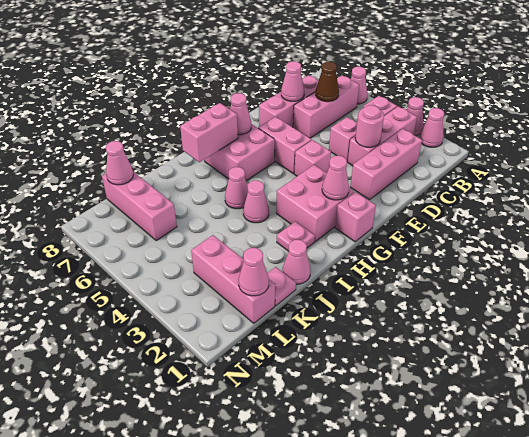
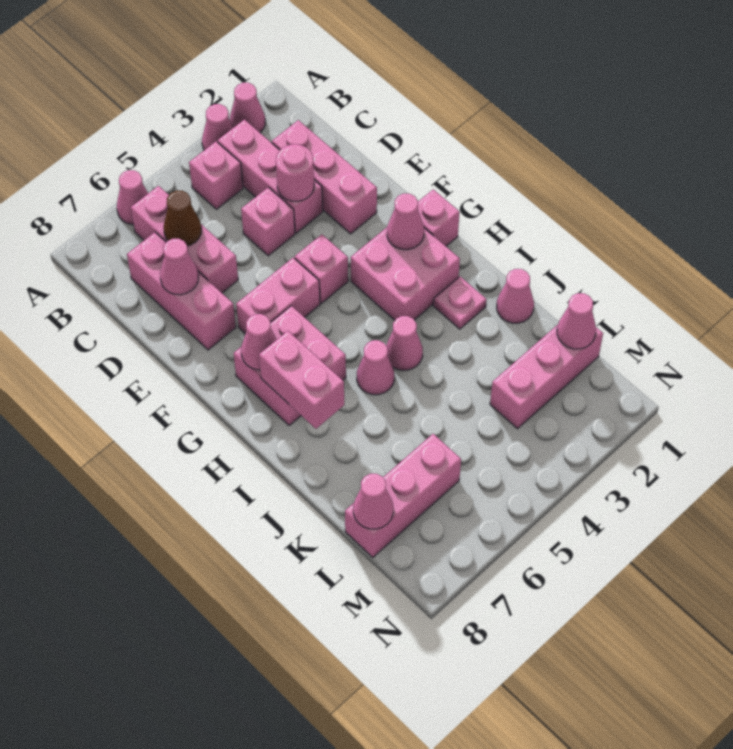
pink plate K1 level 1 -> none

